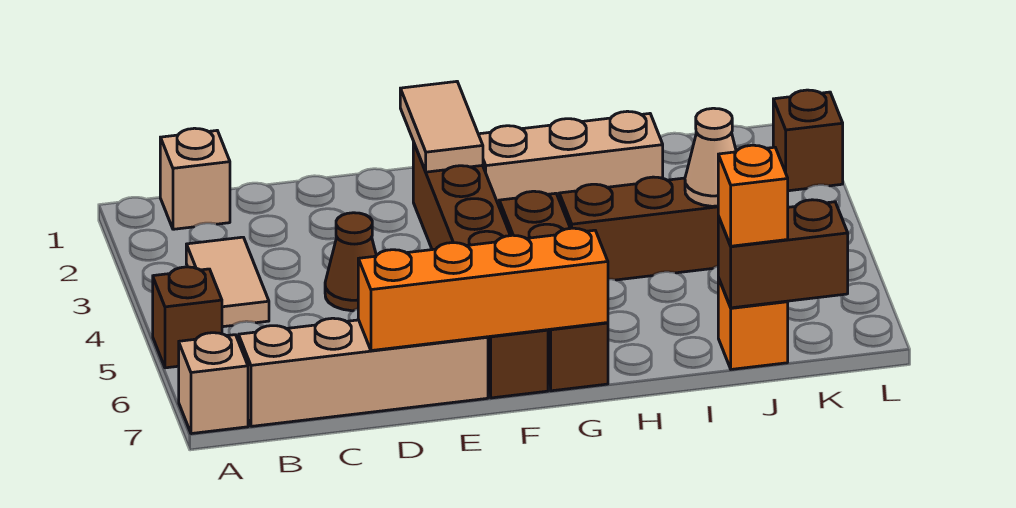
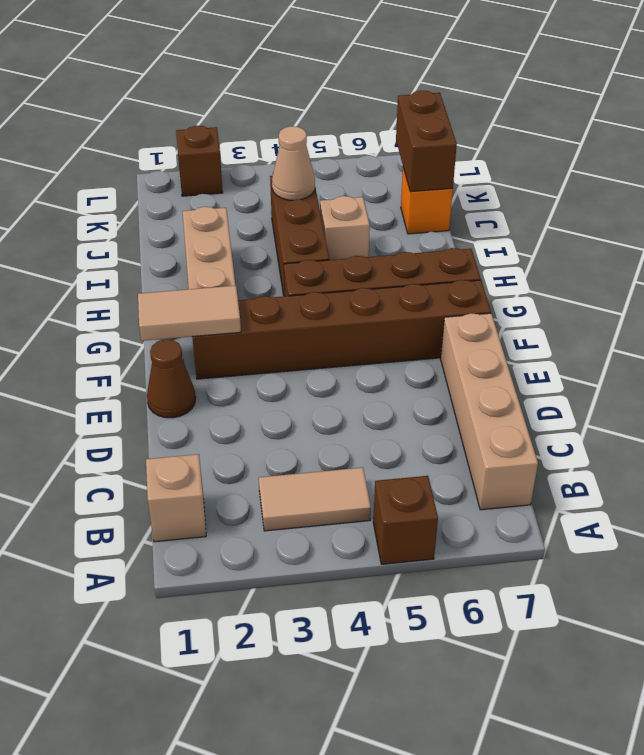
tan brick A7 level 1 -> tan brick I5 level 1
brown cone D4 level 1 -> brown cone E1 level 1
orange brick D7:G7 level 2 -> none
orange brick J7 level 3 -> none

